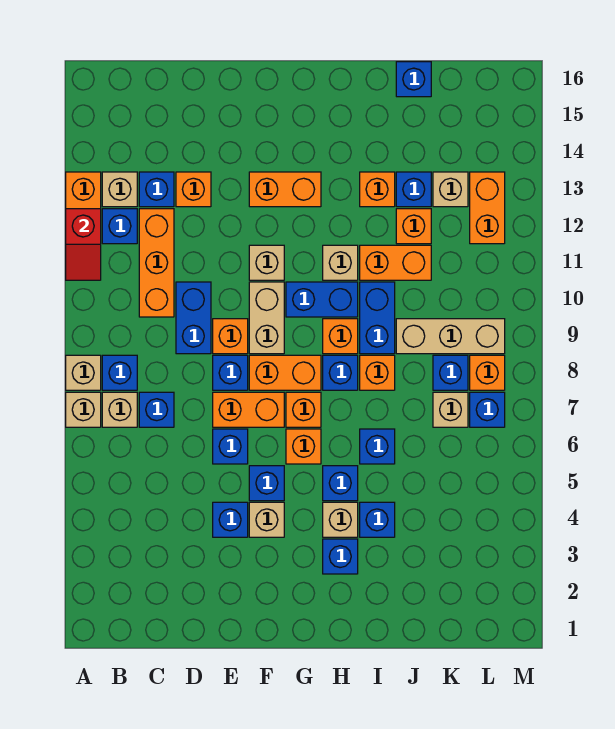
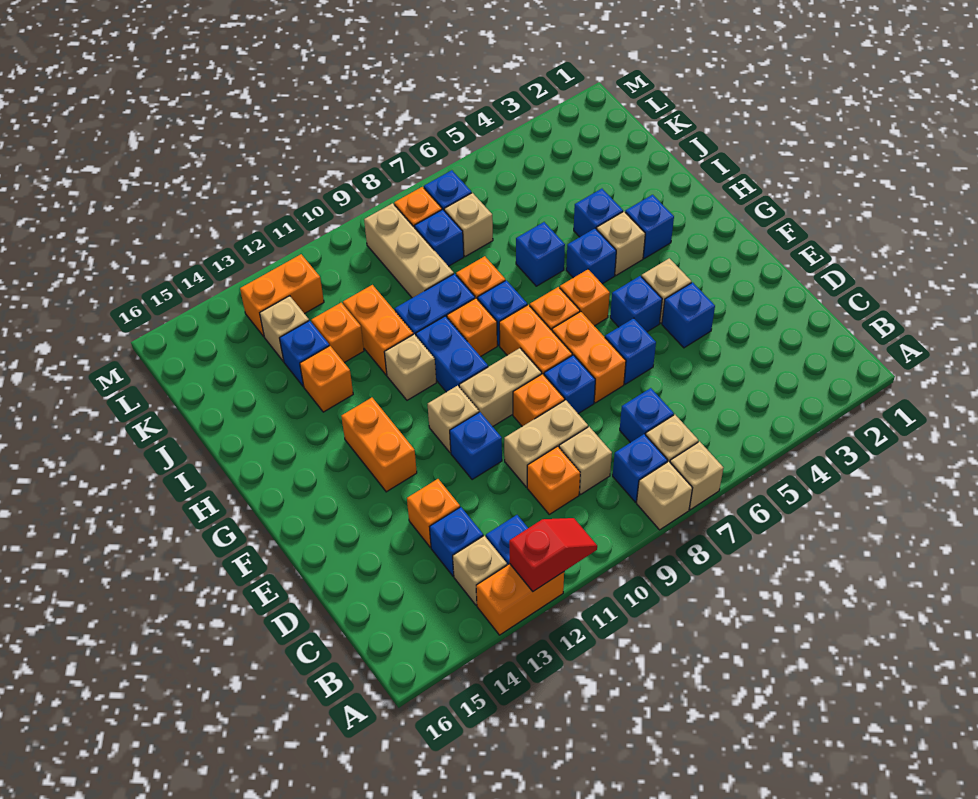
none -> tan brick C9 level 1
orange brick C10:C12 level 1 -> orange brick C10 level 1
blue brick D9:D10 level 1 -> tan brick D9:D10 level 1
blue brick J16 level 1 -> blue brick E11 level 1

